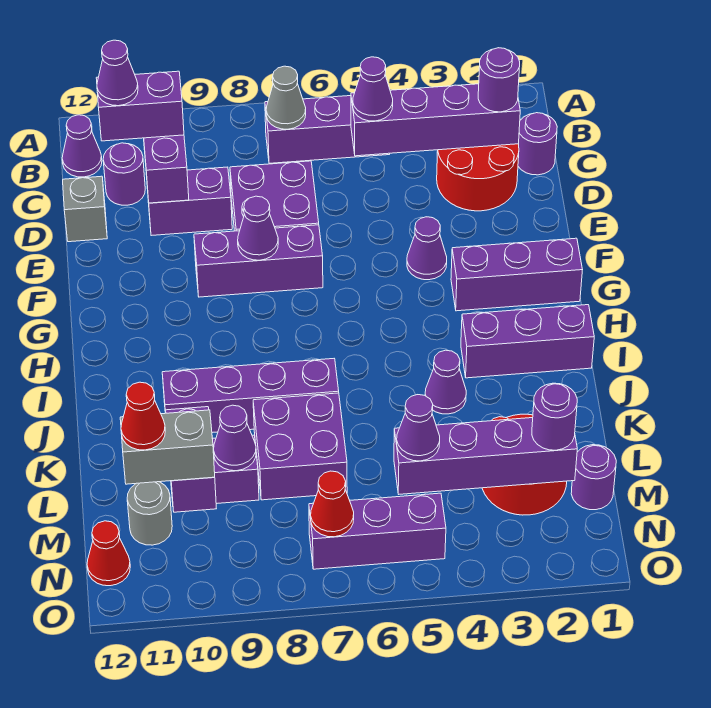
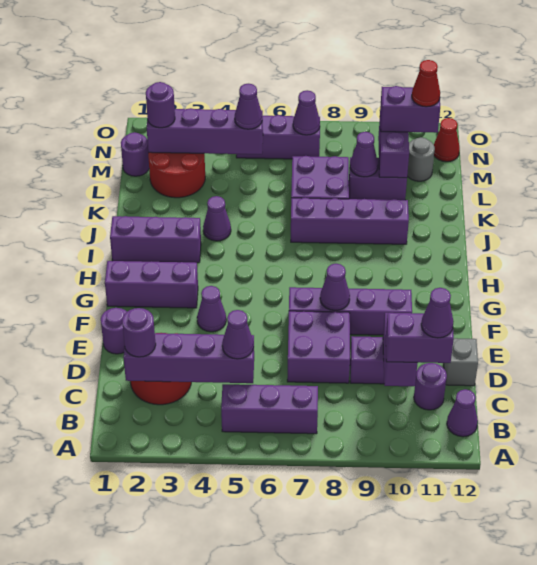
grey cone B7 level 2 -> none
purple round brick C1 level 1 -> purple round brick E1 level 1
purple brick F7:F9 level 1 -> purple brick F7:F10 level 1
grey brick M10:M11 level 3 -> purple brick M10:M11 level 3
red cone N7 level 2 -> purple cone N7 level 2

